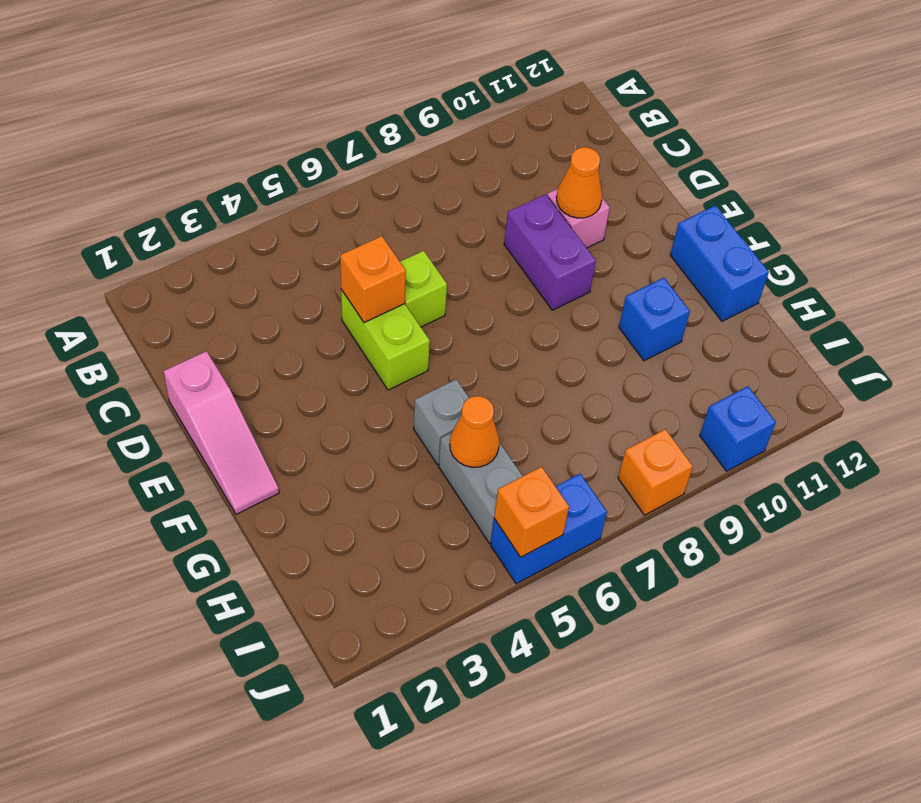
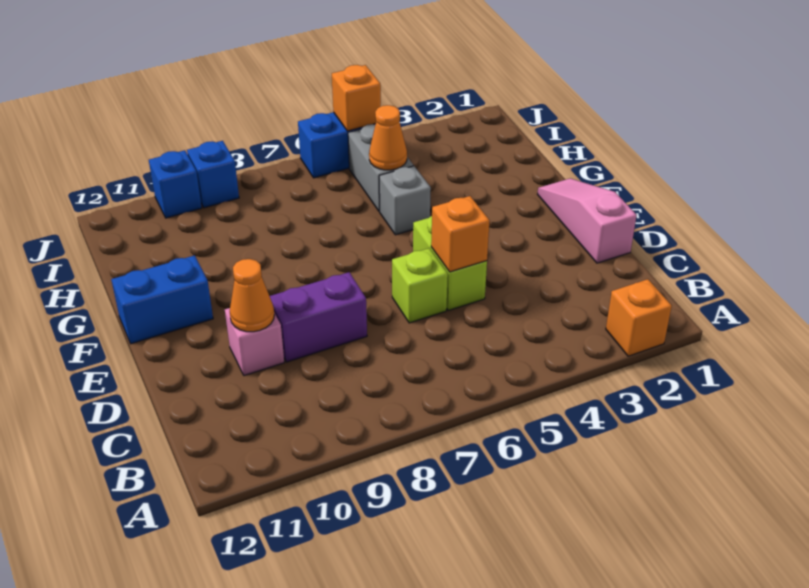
purple brick D9:E9 level 1 -> purple brick D8:D9 level 1
blue brick F12:G12 level 1 -> blue brick F11:F12 level 1
blue brick G10 level 1 -> blue brick J9 level 1
orange brick J8 level 1 -> orange brick A2 level 1

